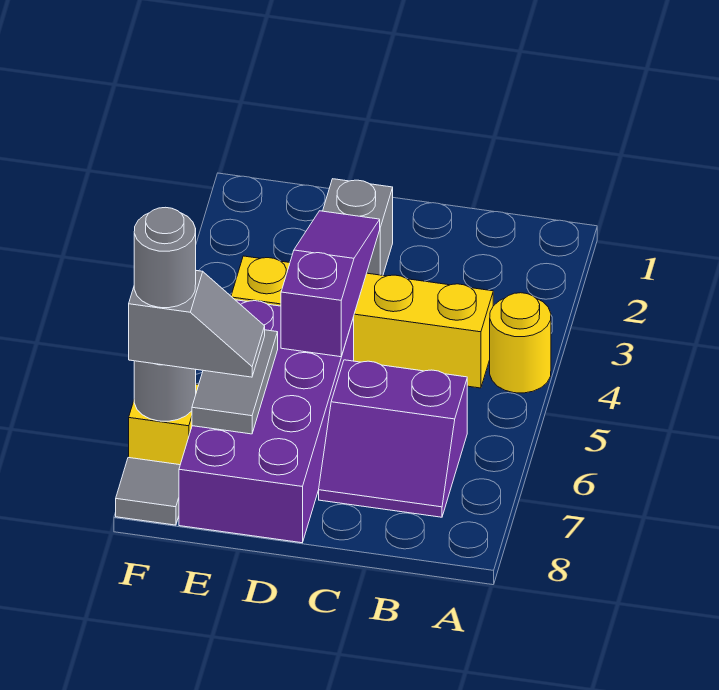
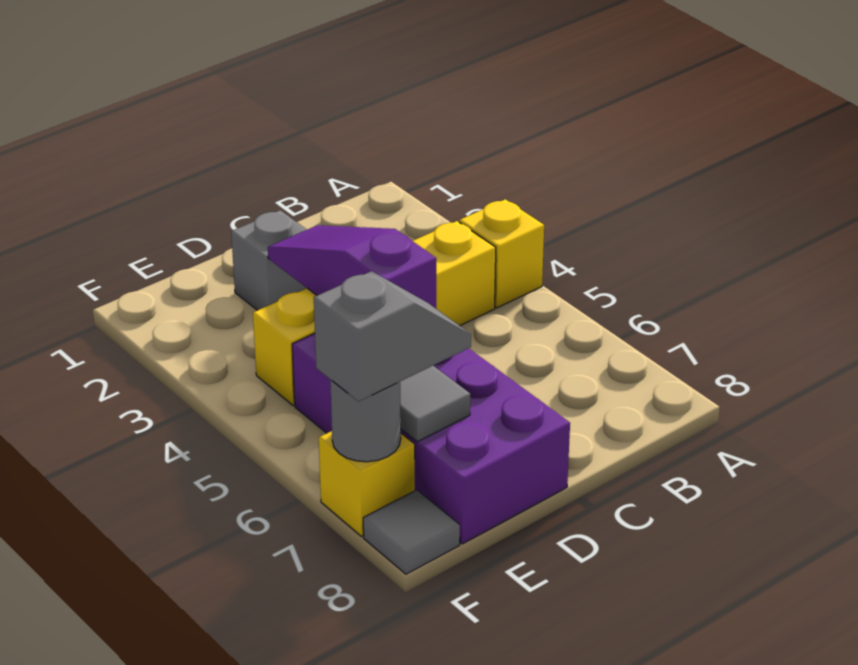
yellow round brick A4 level 1 -> yellow brick A4 level 1
purple slope B6:C7 level 1 top 6 -> none
grey round brick F7 level 4 -> none

